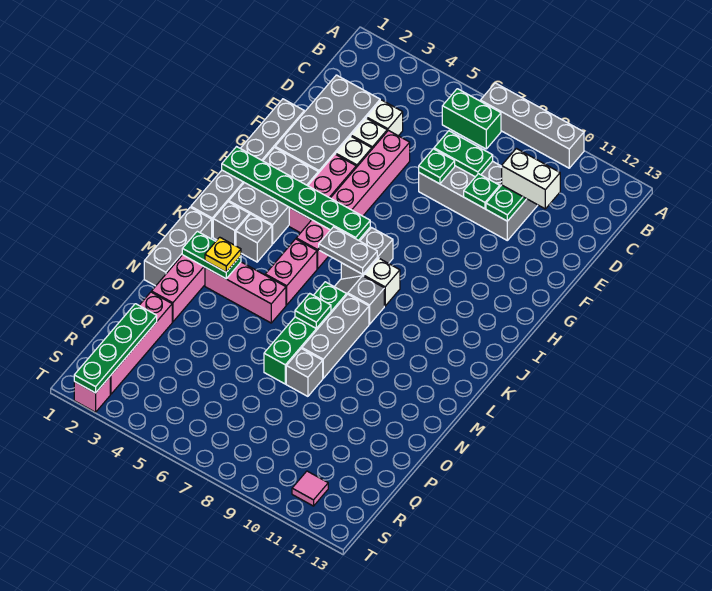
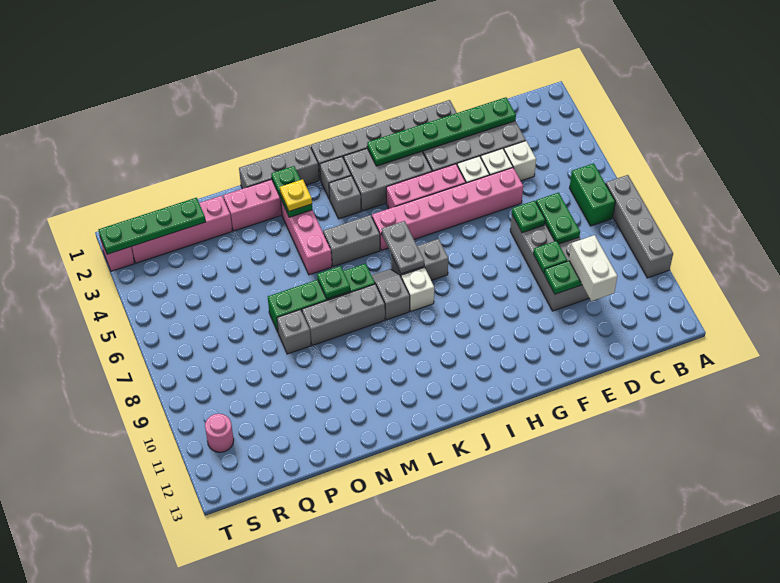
green plate I1:I6 level 2 -> green plate D2:I2 level 2
pink brick K5:L5 level 1 -> grey brick K5:L5 level 1
pink tile S11 level 1 -> pink round brick S11 level 1

